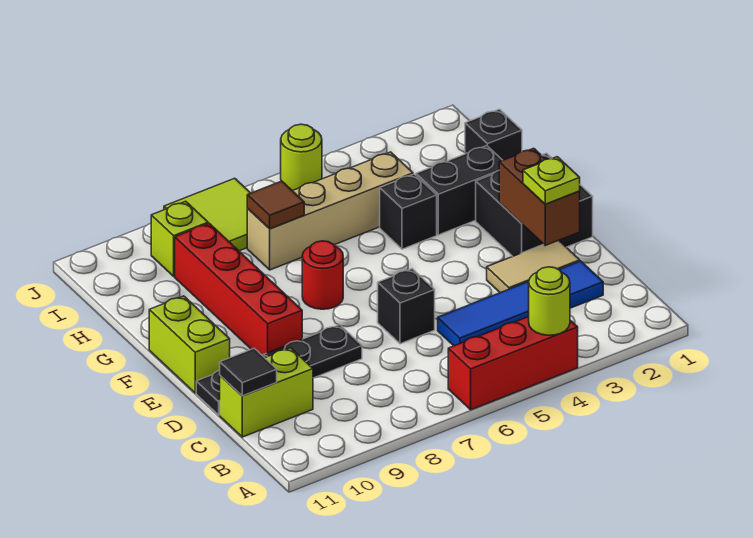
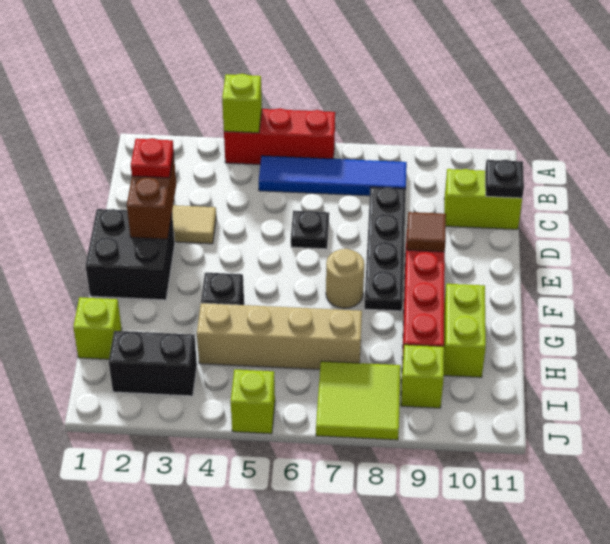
lime round brick A4 level 2 -> lime brick A4 level 2
blue tile C2:C5 level 1 -> blue tile B5:B8 level 1
black tile C11 level 2 -> black plate C11 level 2
lime plate D2 level 3 -> red plate D2 level 3
black brick D6 level 1 -> black plate D6 level 1
black plate D8:D11 level 1 -> black plate C8:F8 level 1
lime brick E11:F11 level 1 -> lime brick G10:H10 level 1
red round brick F7 level 1 -> tan round brick F7 level 1
black brick G2:G3 level 1 -> black brick I2:I3 level 1
black brick H1 level 1 -> lime brick H1 level 1
brown tile H7 level 2 -> brown tile E9 level 2
lime round brick J5 level 1 -> lime brick J5 level 1

